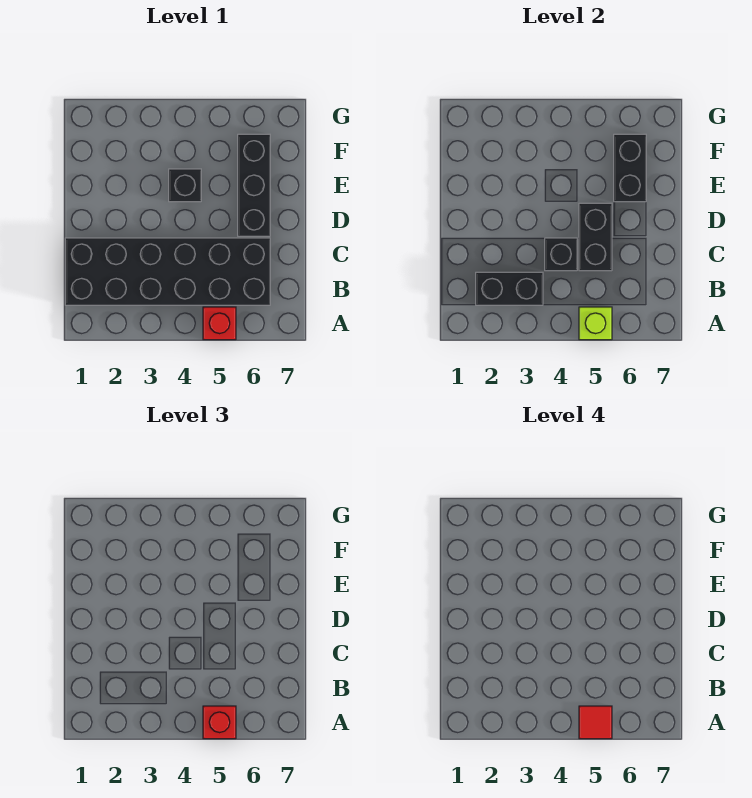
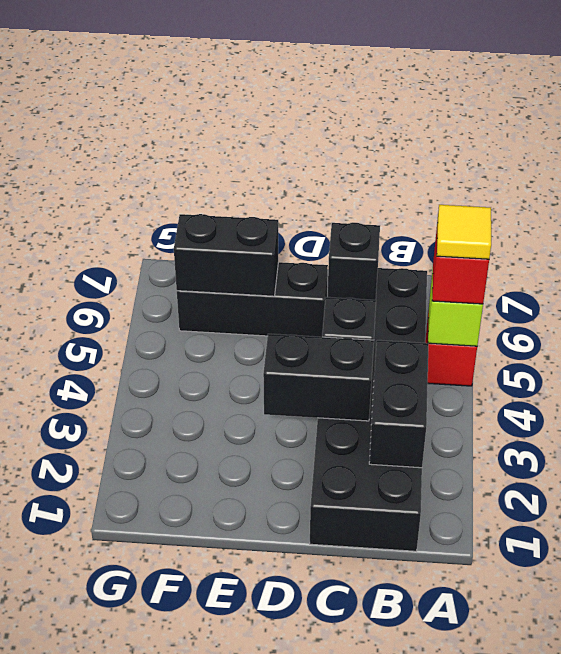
red tile A5 level 4 -> yellow tile A5 level 4
black brick C5:D5 level 2 -> black brick C3:D3 level 2
black brick E4 level 1 -> black brick C6 level 2

